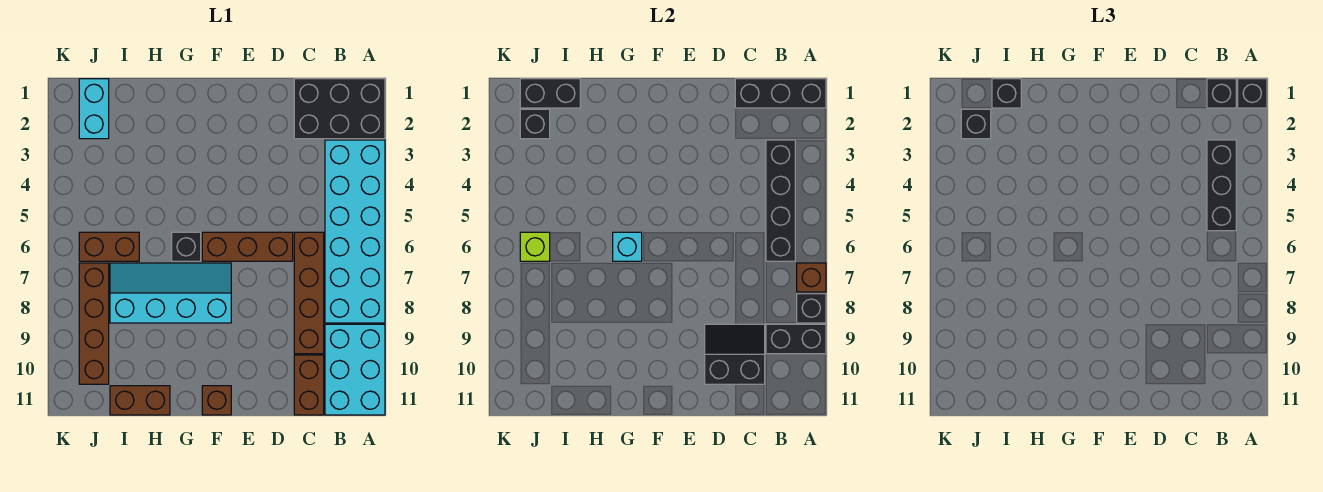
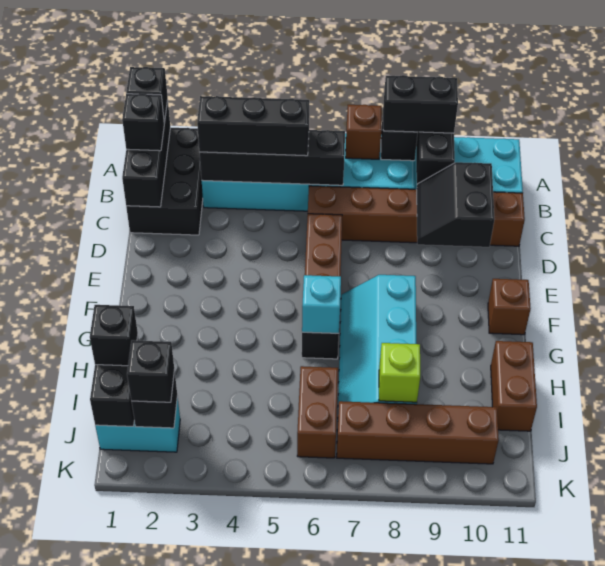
none -> black brick A8:A9 level 3
lime brick J6 level 2 -> lime brick I8 level 2

